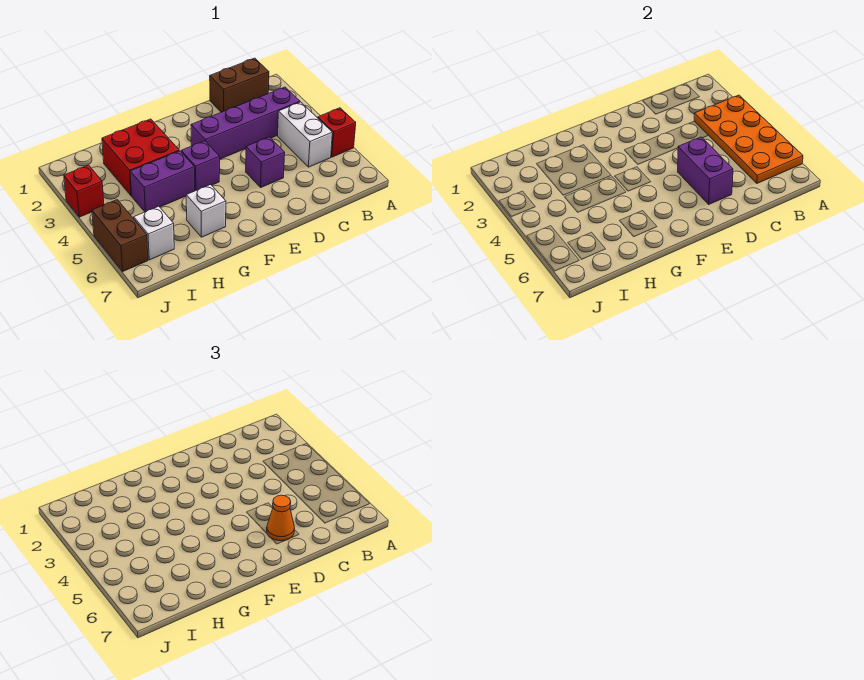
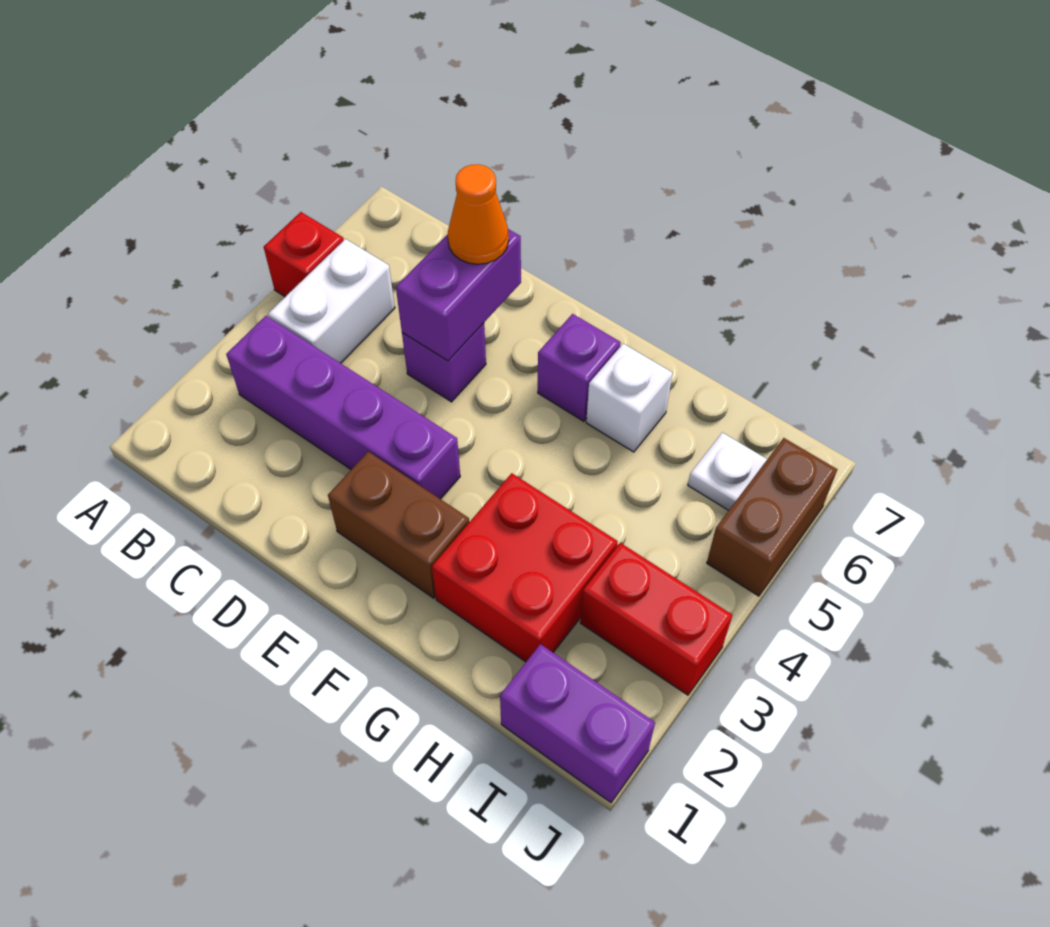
orange plate A3:B6 level 2 -> none
brown brick B1:C1 level 1 -> brown brick E2:F2 level 1
purple brick F4 level 1 -> purple brick F6 level 1
purple brick G4:H4 level 1 -> purple brick I1:J1 level 1
white brick I6 level 1 -> white plate I6 level 1
red brick J3 level 1 -> red brick I3:J3 level 1

